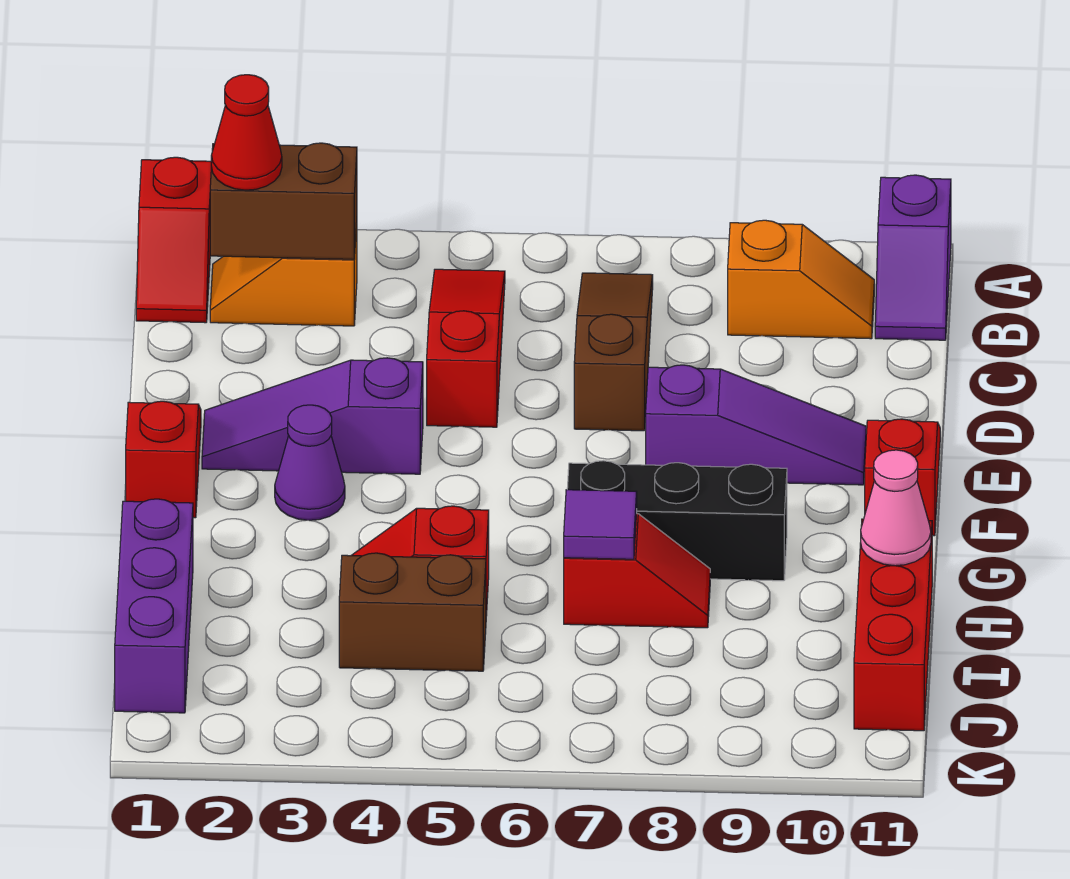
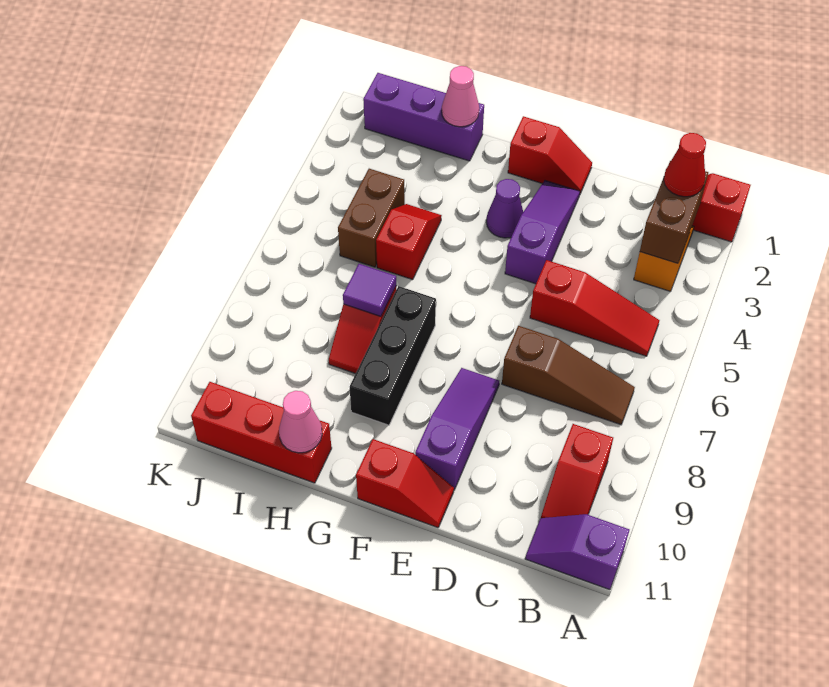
orange slope B9:B10 level 1 top 9 -> red slope B9:B10 level 1 top 9
purple slope E8:E10 level 1 top 8 -> purple slope E8:E10 level 1 top 10
none -> pink cone H1 level 2

